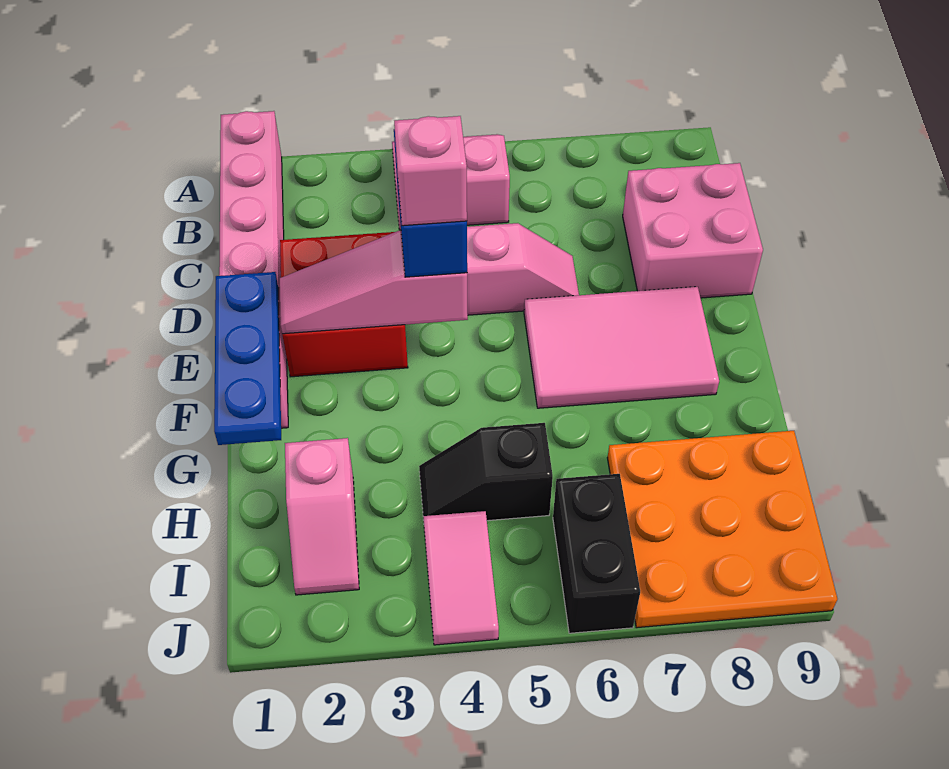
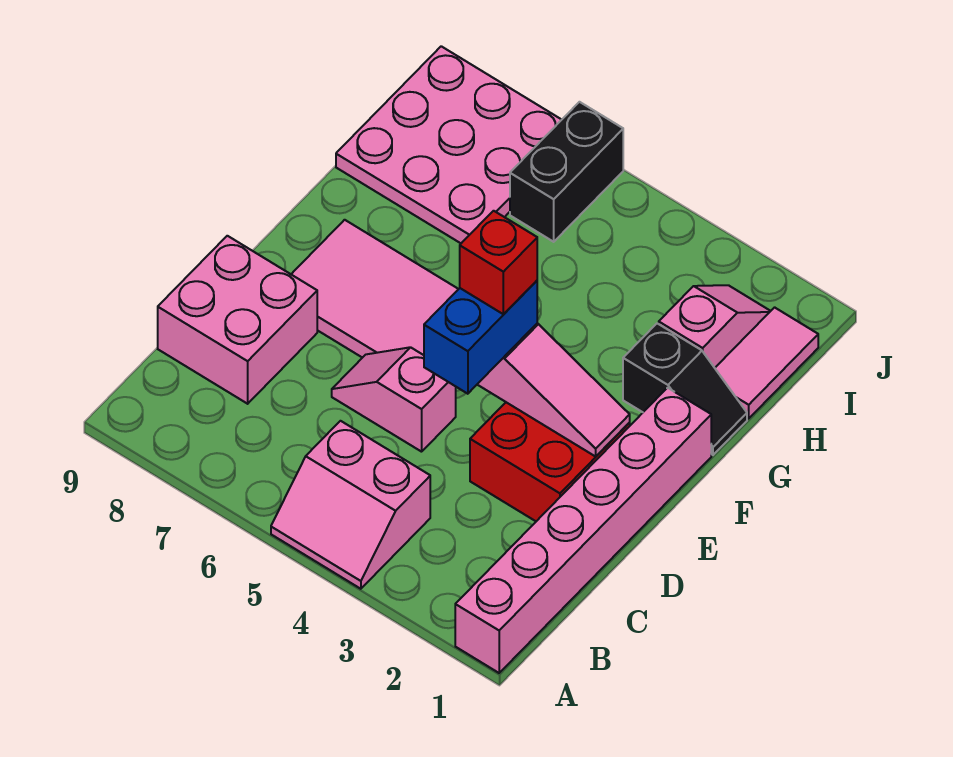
blue plate E1:G1 level 2 -> none
pink brick E4 level 4 -> red brick E4 level 4
black slope H4:H5 level 1 top 5 -> black slope G1:G2 level 1 top 2
orange plate H7:J9 level 1 -> pink plate H7:J9 level 1
pink tile I4:J4 level 1 -> pink tile H1:I1 level 1

